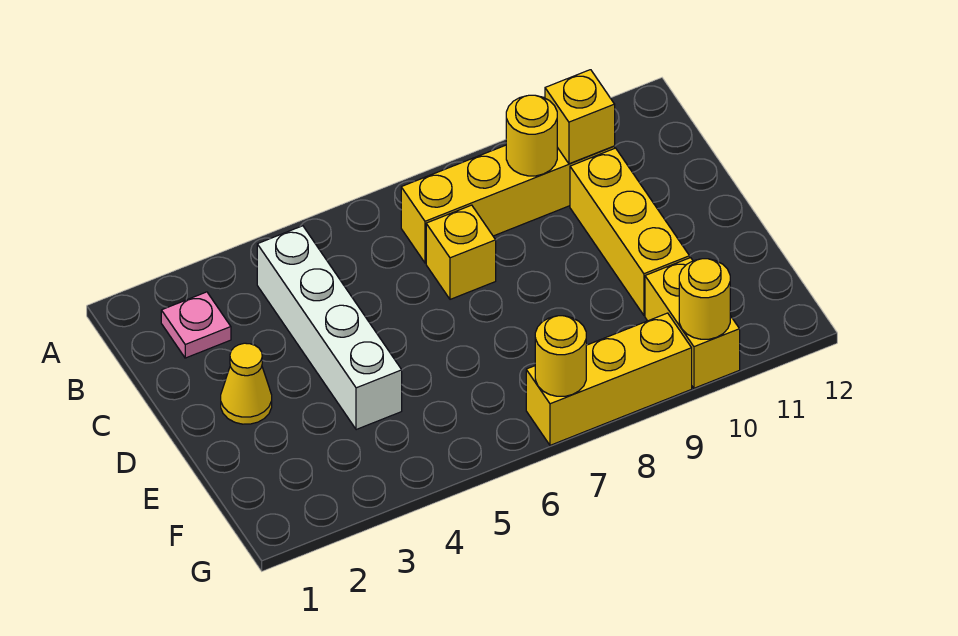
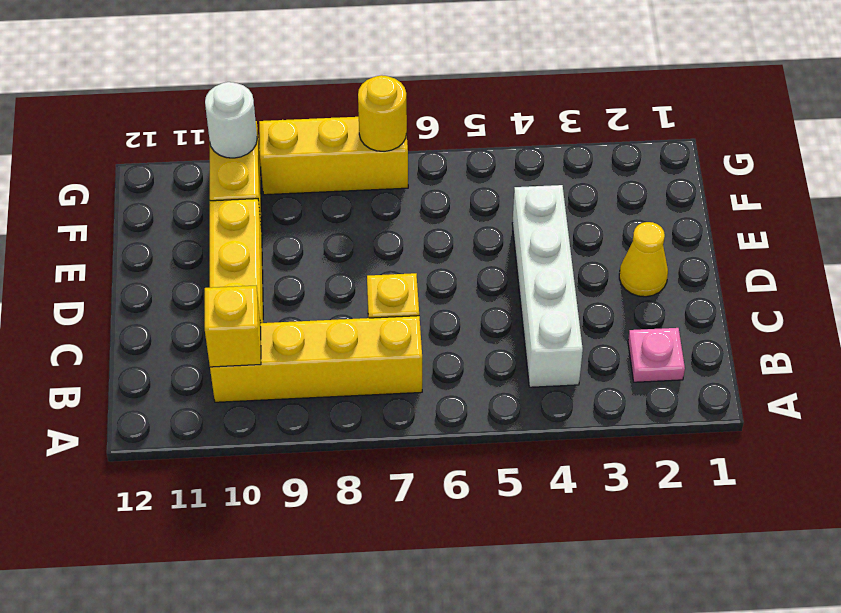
yellow round brick B9 level 2 -> none
yellow round brick G10 level 2 -> white round brick G10 level 2

